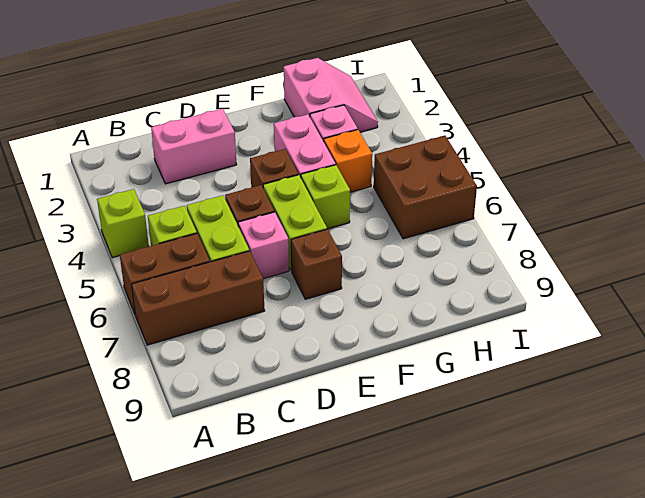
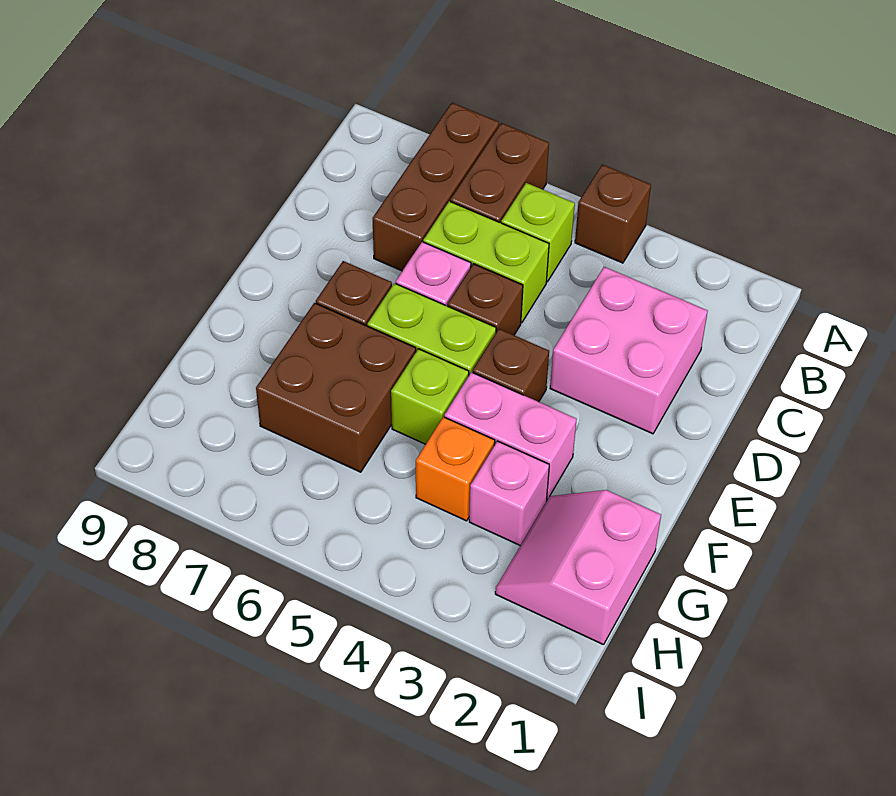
lime brick A4 level 1 -> brown brick A4 level 1
pink brick C2:D2 level 1 -> pink brick C2:D3 level 1
pink slope G1:H2 level 1 top G -> pink slope G1:H2 level 1 top 1
brown brick H5:I6 level 1 -> brown brick F6:G7 level 1

